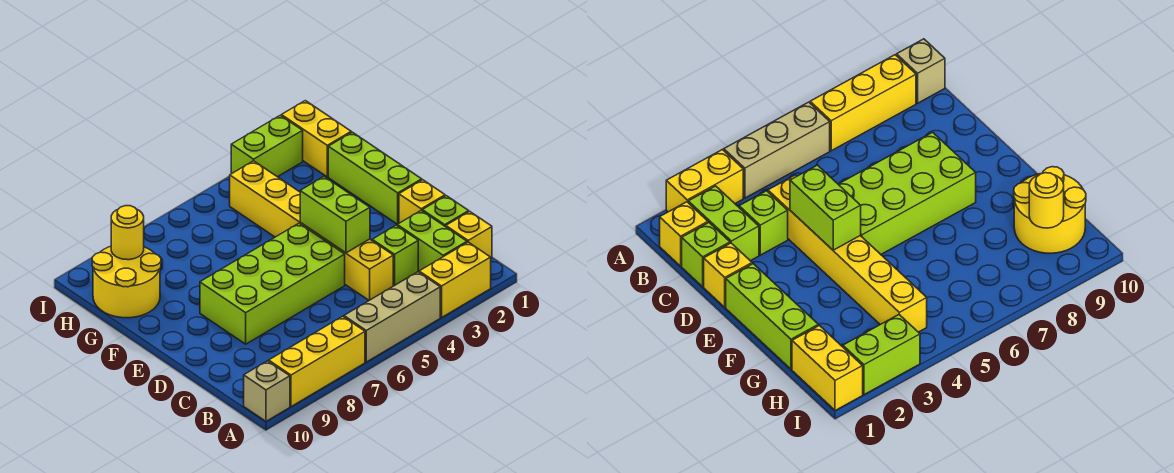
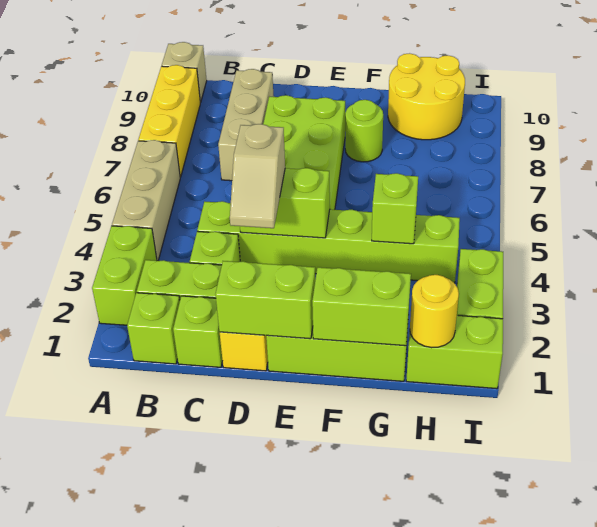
yellow brick A2:A3 level 1 -> lime brick A2:A3 level 1
yellow brick B1 level 1 -> lime brick B1 level 1
yellow brick C4:H4 level 1 -> lime brick C4:H4 level 1
none -> tan brick C7:C9 level 1
none -> lime brick D1:E1 level 2
none -> tan slope D3:D4 level 3 top 4
none -> lime brick F1:G1 level 2
none -> lime round brick F8 level 1
none -> lime brick G4 level 2
yellow brick H1:I1 level 1 -> lime brick H1:I1 level 1
yellow round brick H9 level 2 -> yellow round brick H1 level 2

